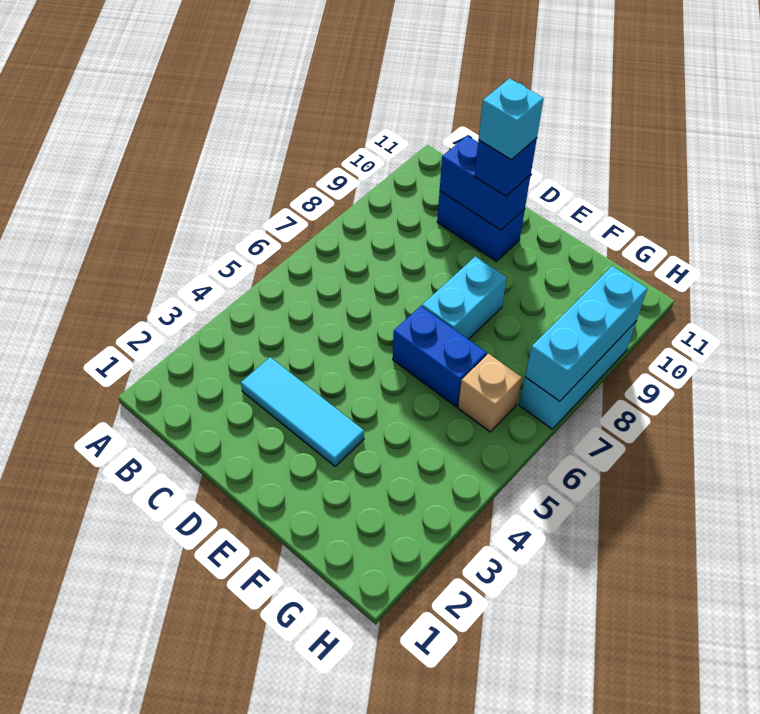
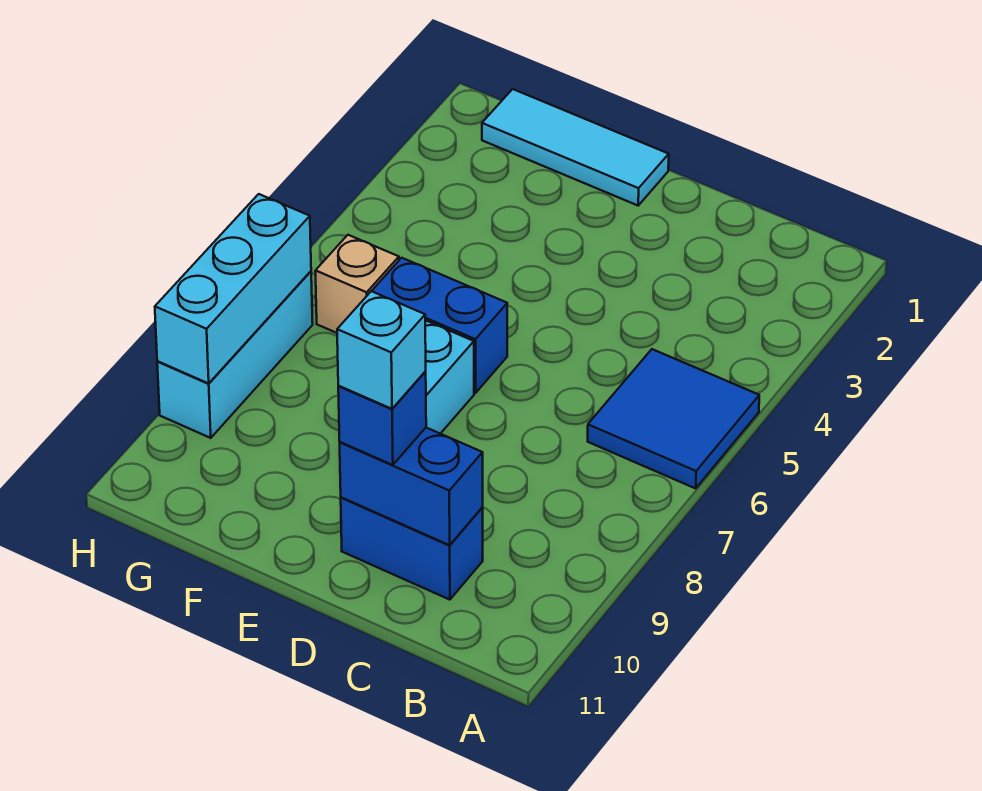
none -> blue tile A5:B6 level 1
cyan tile C3:E3 level 1 -> cyan tile E1:G1 level 1

